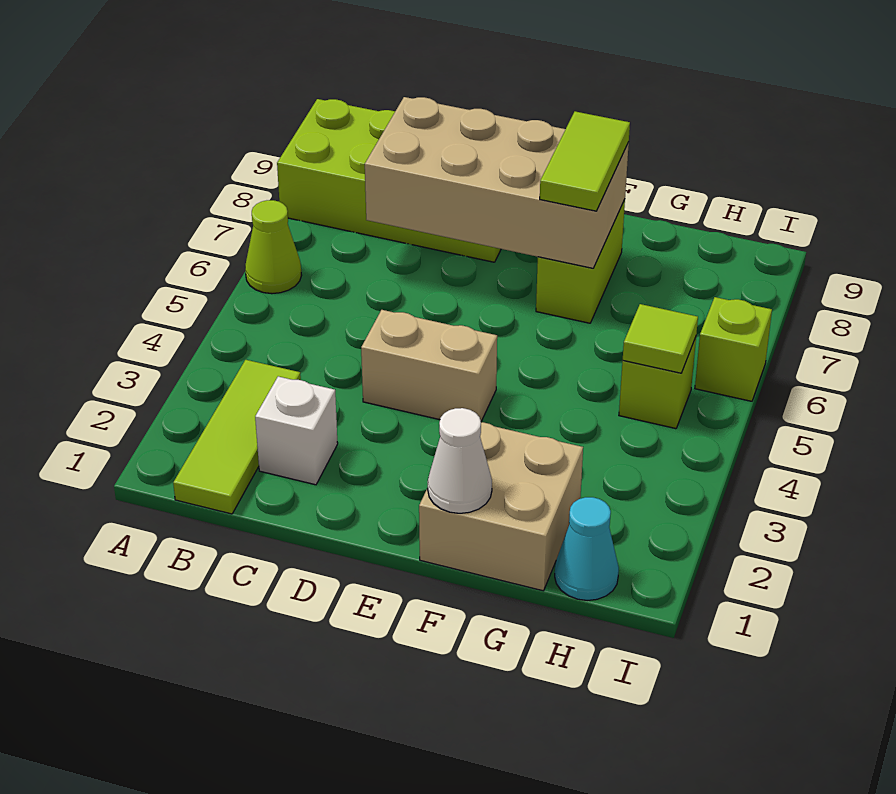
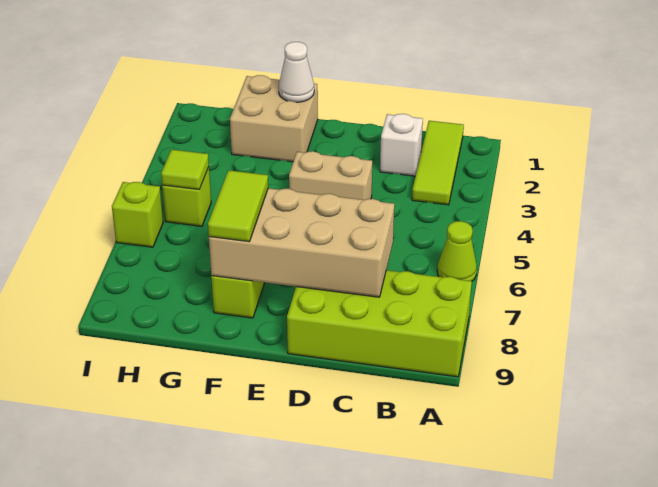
cyan cone H1 level 1 -> none

